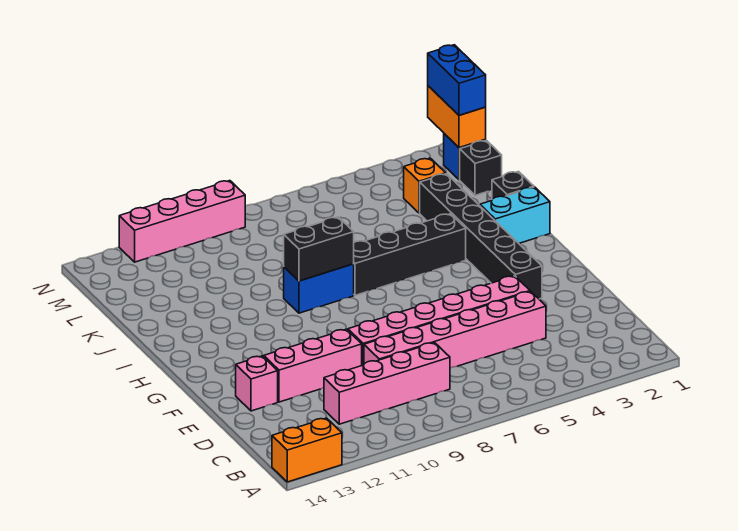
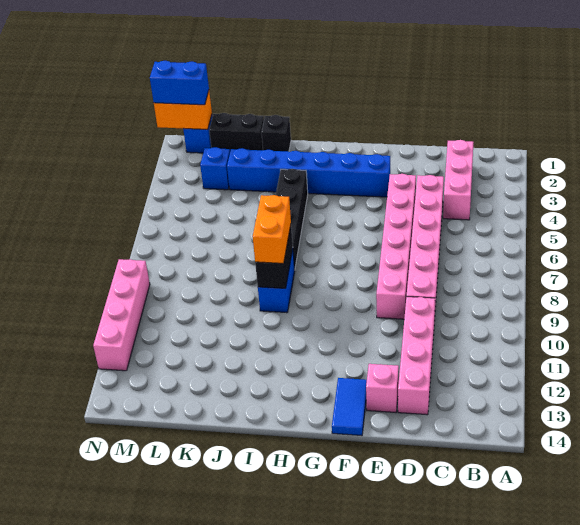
orange brick A13:A14 level 1 -> orange brick I8:I9 level 3
pink brick C8:C11 level 1 -> pink brick D10:D13 level 1
pink brick E10:E12 level 1 -> pink brick C2:C4 level 1
black brick F3:K3 level 1 -> blue brick F3:K3 level 1
none -> blue tile F13:F14 level 1
cyan brick I1:I2 level 1 -> none
black brick L1 level 1 -> black brick K1:L1 level 1
orange brick L3 level 1 -> blue brick L3 level 1

